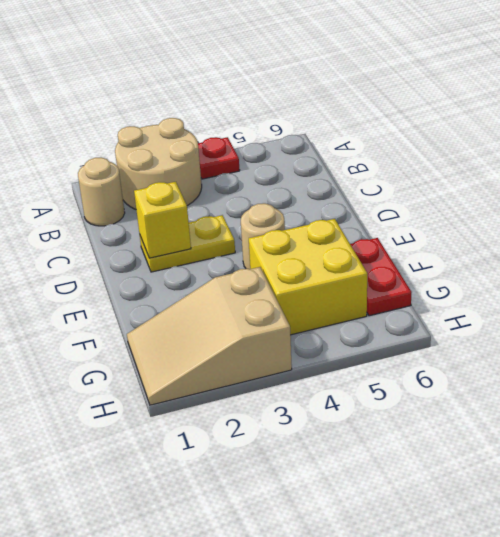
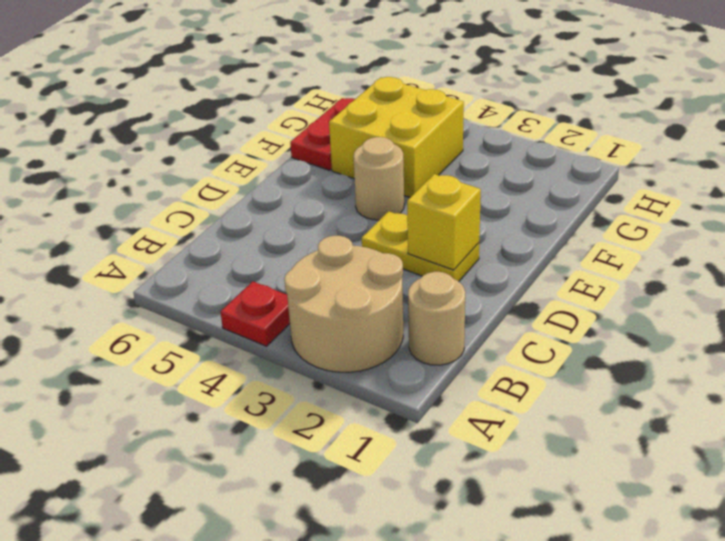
tan slope G1:H3 level 1 top 3 -> none

